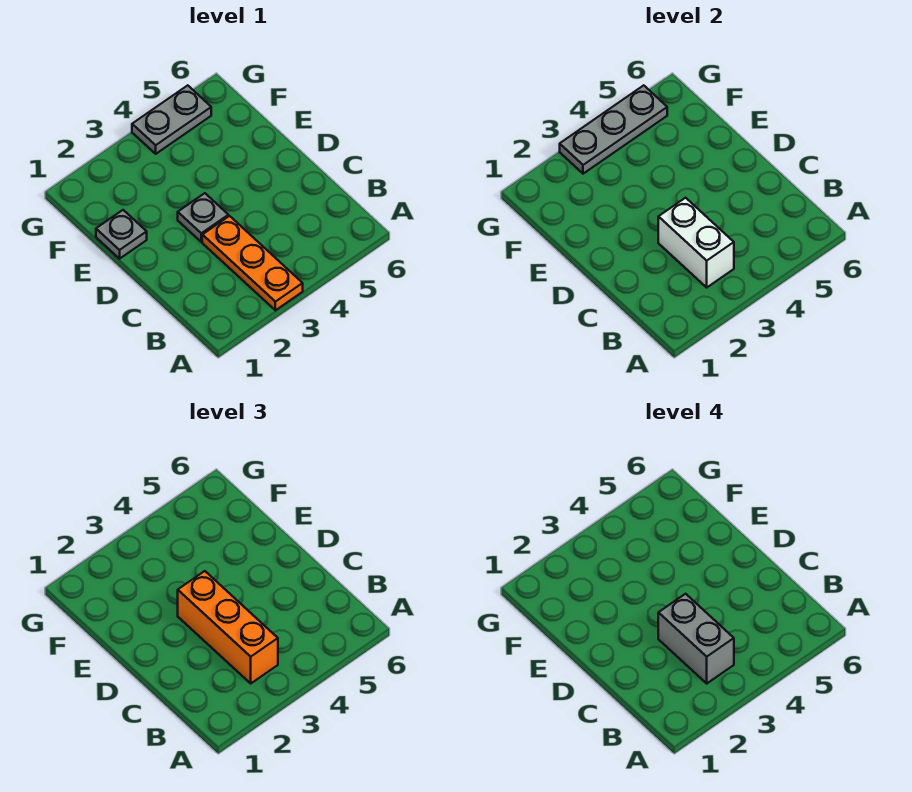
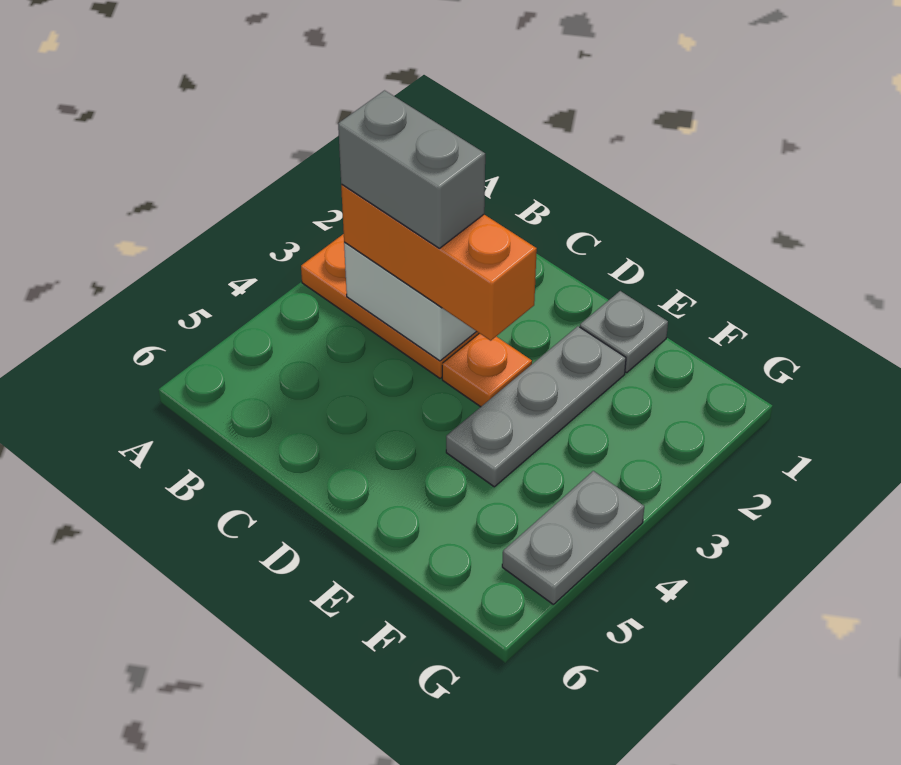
grey plate D3 level 1 -> orange plate D3 level 1
grey plate G3:G5 level 2 -> grey plate E2:E4 level 1

